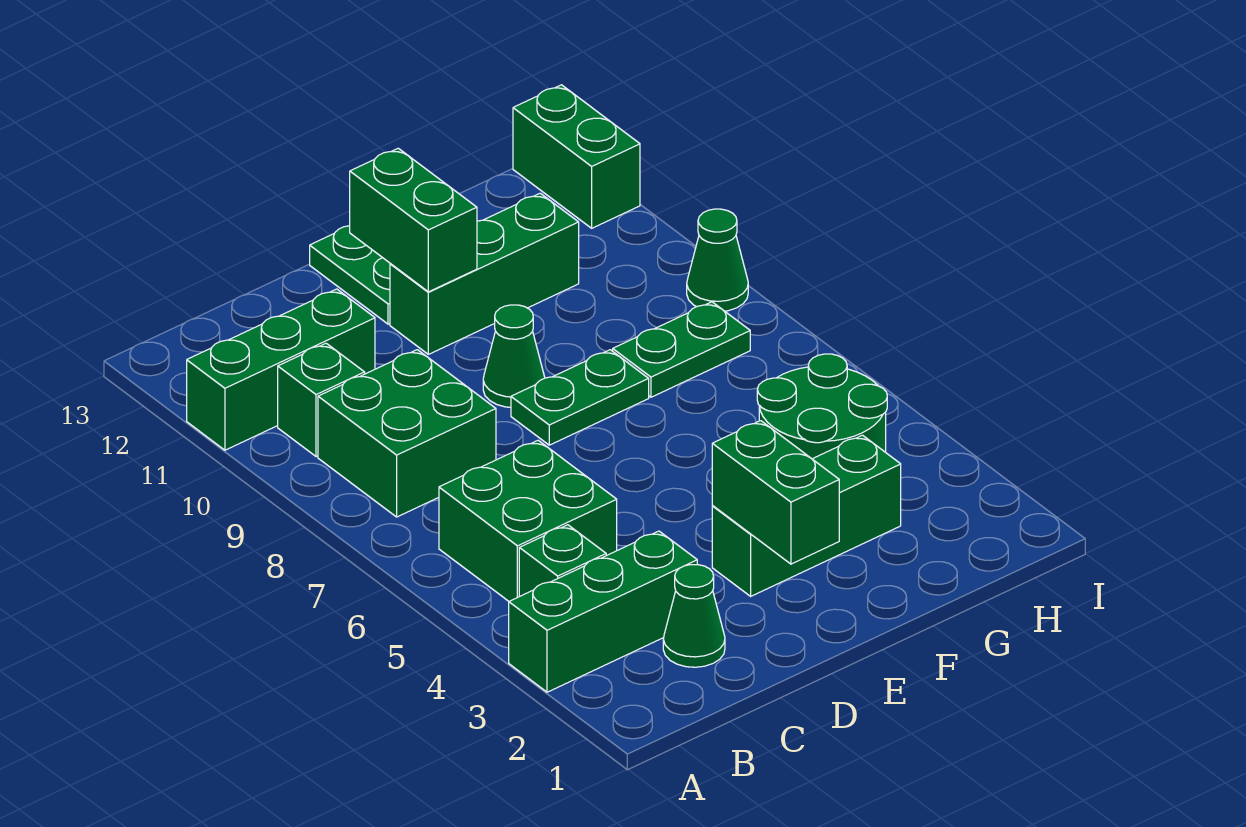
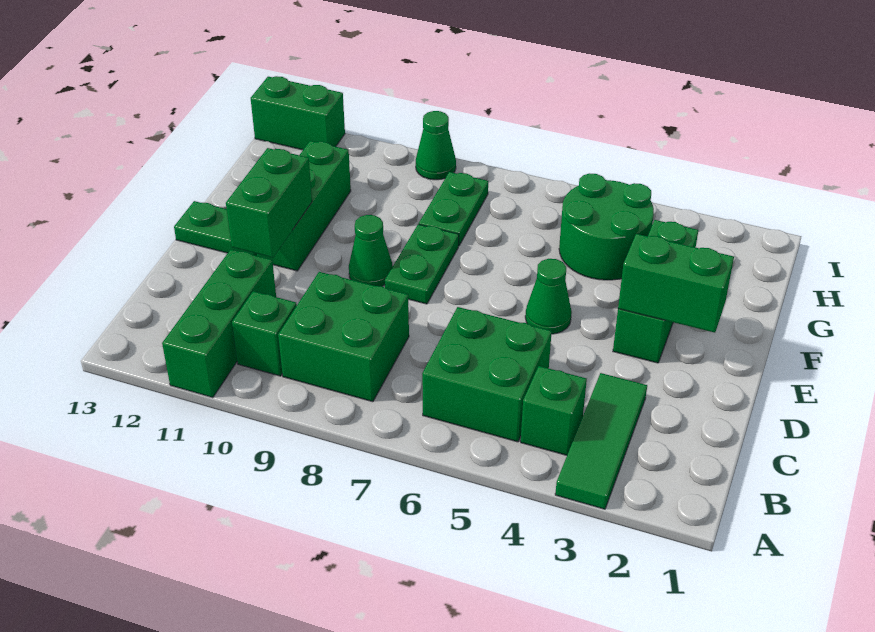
green brick A3:C3 level 1 -> green tile A3:C3 level 1
green cone C2 level 1 -> green cone E5 level 1
green brick E11:E12 level 2 -> green brick D11:E11 level 2

